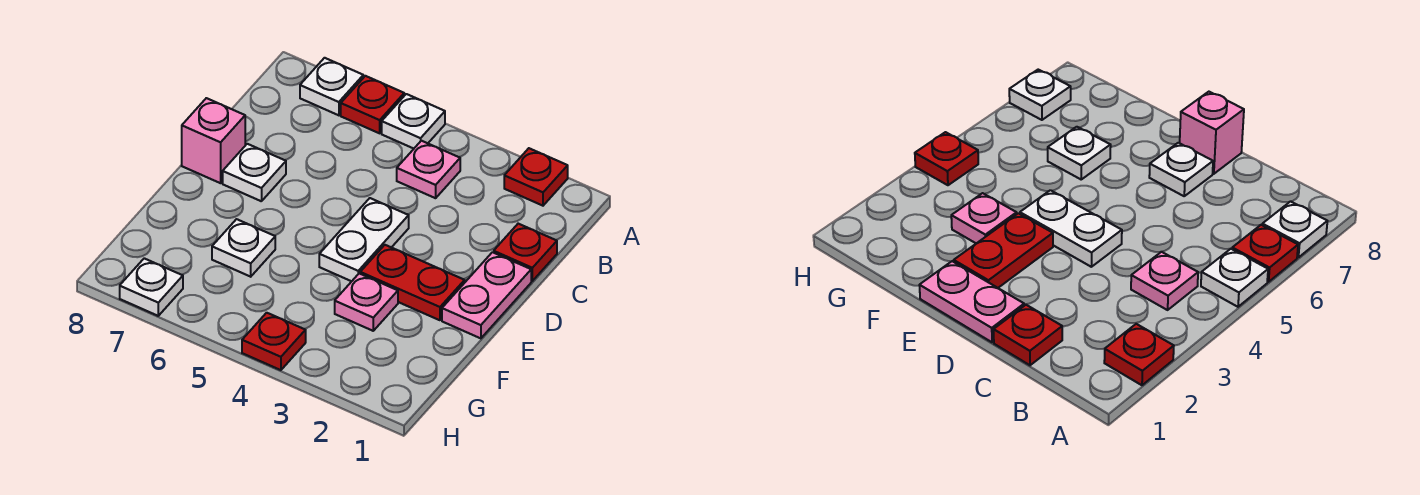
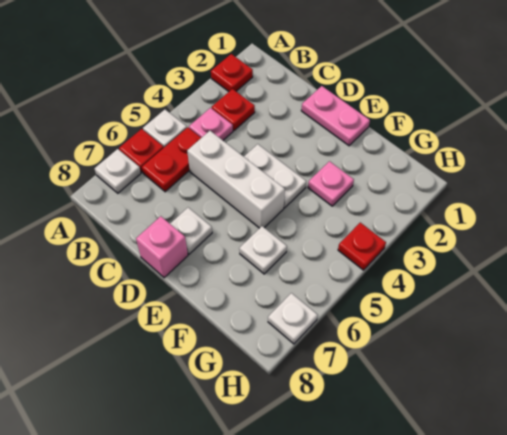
red plate C1 level 1 -> red plate B3 level 1
none -> white brick C5:E5 level 1
red plate E2:E3 level 1 -> red plate B5:B6 level 1

